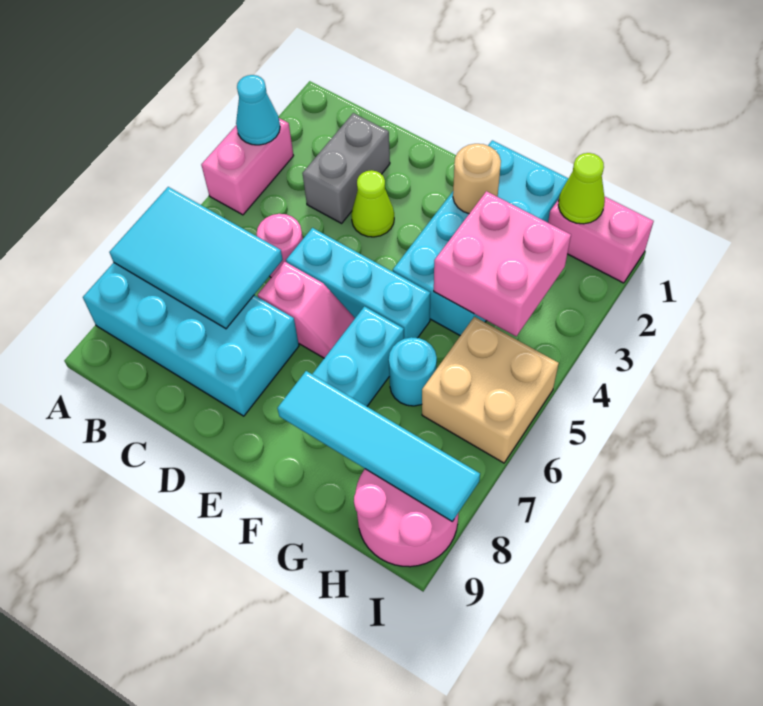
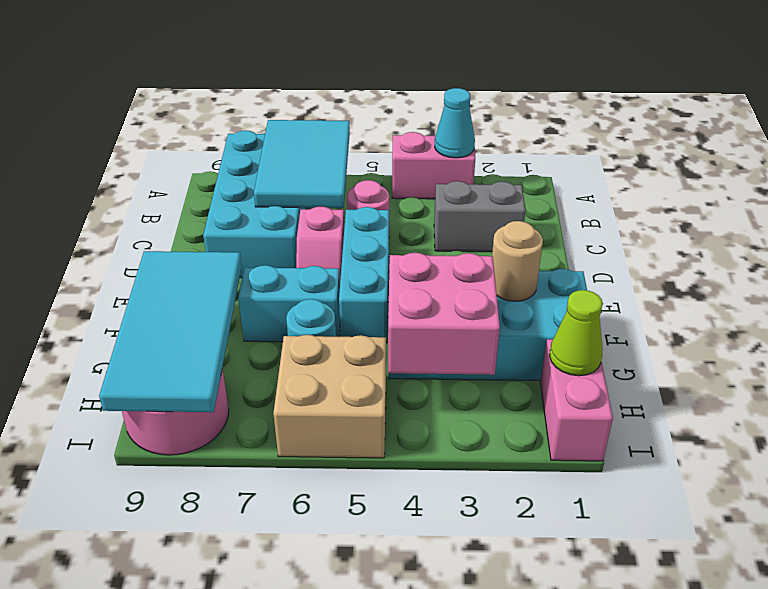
lime cone D3 level 1 -> none
cyan tile F8:I8 level 2 -> cyan tile F8:I9 level 2

